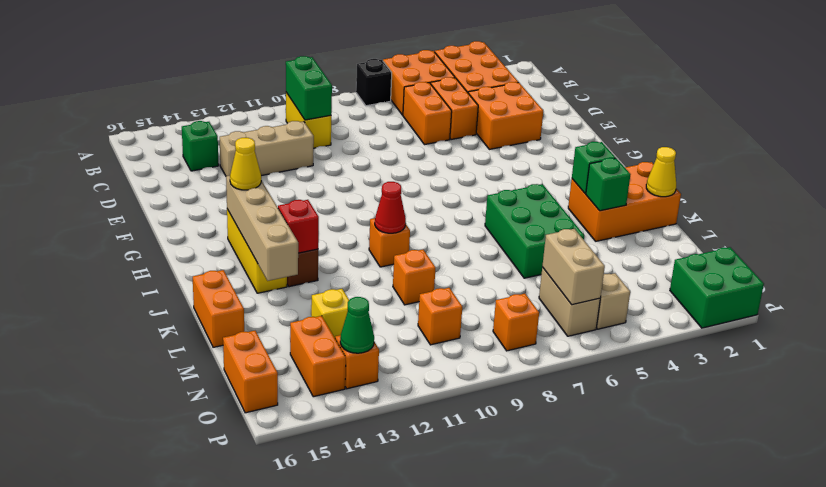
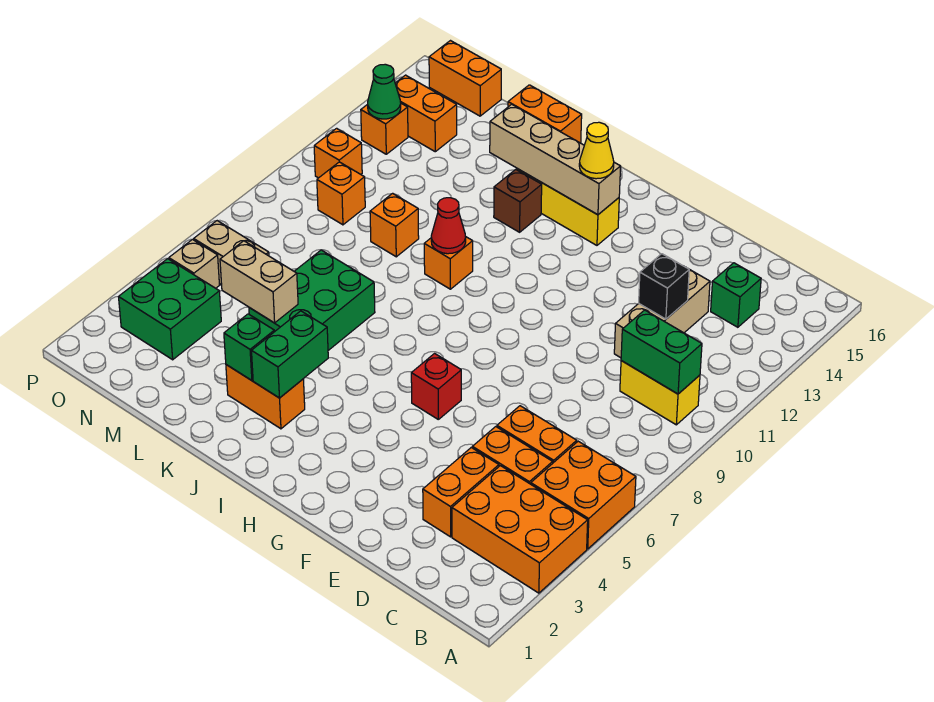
black brick A7 level 1 -> black brick D12 level 2
orange brick D3:E4 level 1 -> orange brick D3:D4 level 1
orange brick J1:K3 level 1 -> orange brick J3:K3 level 1
green brick J3 level 2 -> green brick J3:J4 level 2
green brick J5:L6 level 1 -> green brick K5:L7 level 1
red brick J13 level 2 -> red brick G6 level 1
yellow cone K1 level 2 -> none
yellow brick M13 level 1 -> none
tan brick N6:O6 level 2 -> tan brick L5:M5 level 2
green brick O1:P2 level 1 -> green brick N3:O4 level 1
orange brick O8 level 1 -> orange brick O11 level 1

